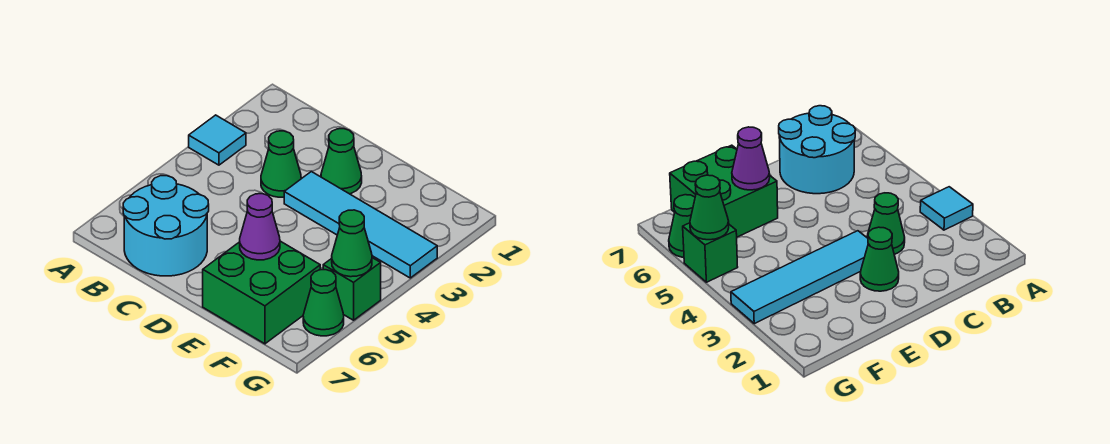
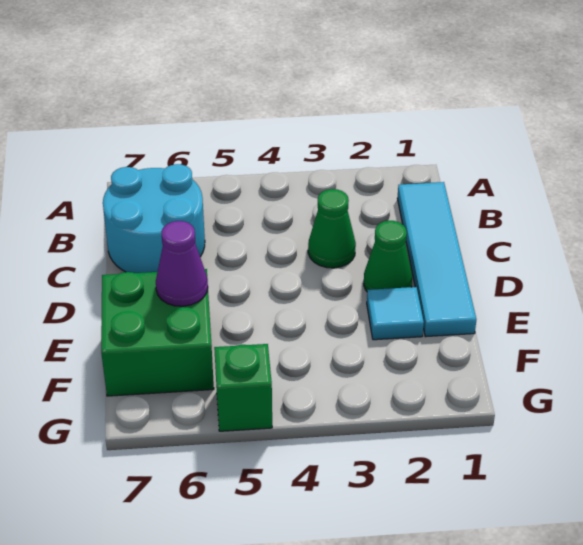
cyan tile A3 level 1 -> cyan tile E2 level 1
cyan tile D3:G3 level 1 -> cyan tile B1:E1 level 1
green cone G5 level 2 -> none
green cone G6 level 1 -> none

